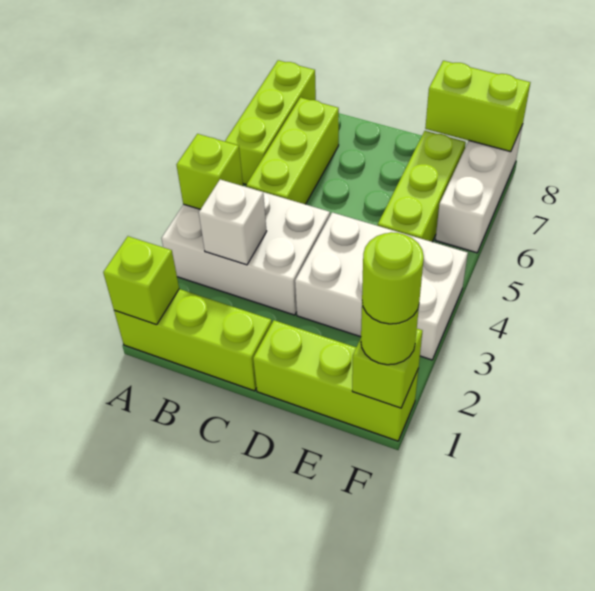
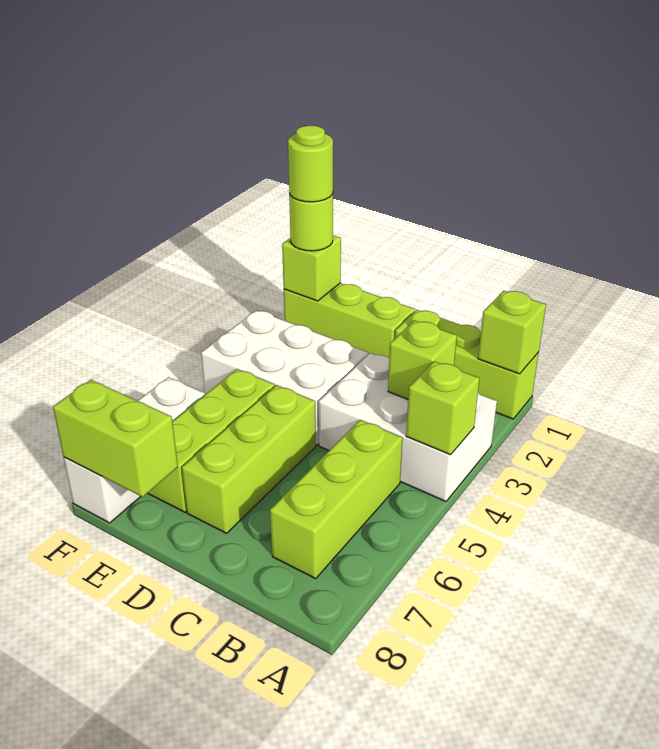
lime brick A6:A8 level 1 -> lime brick D5:D7 level 1
white brick B3 level 2 -> lime brick B3 level 2

